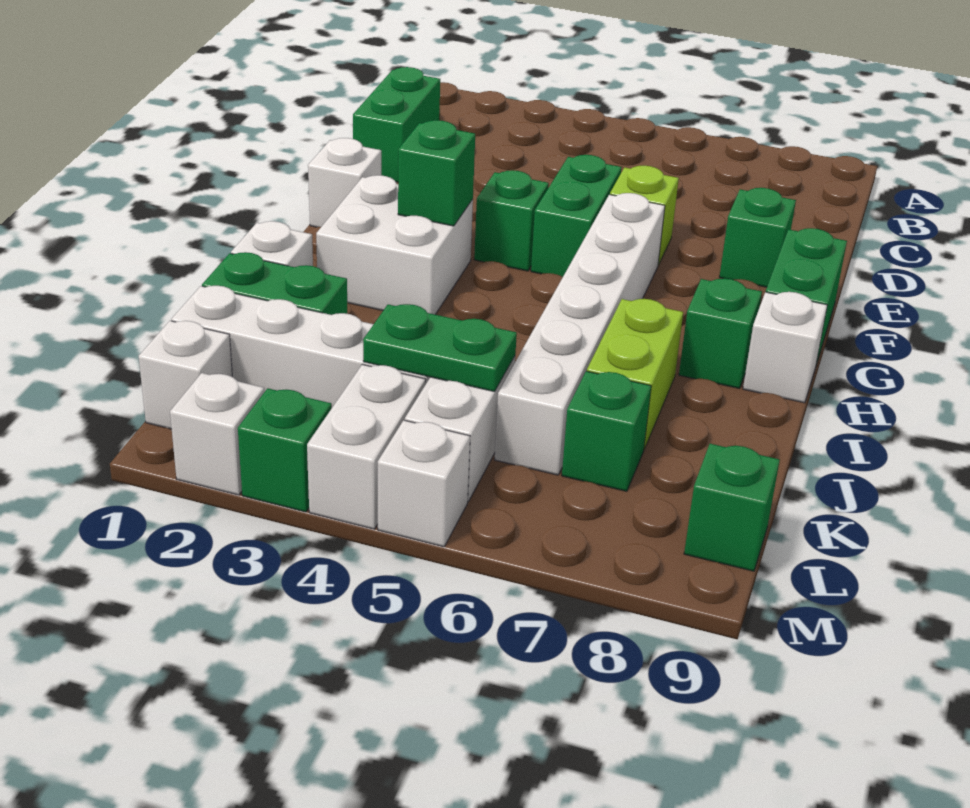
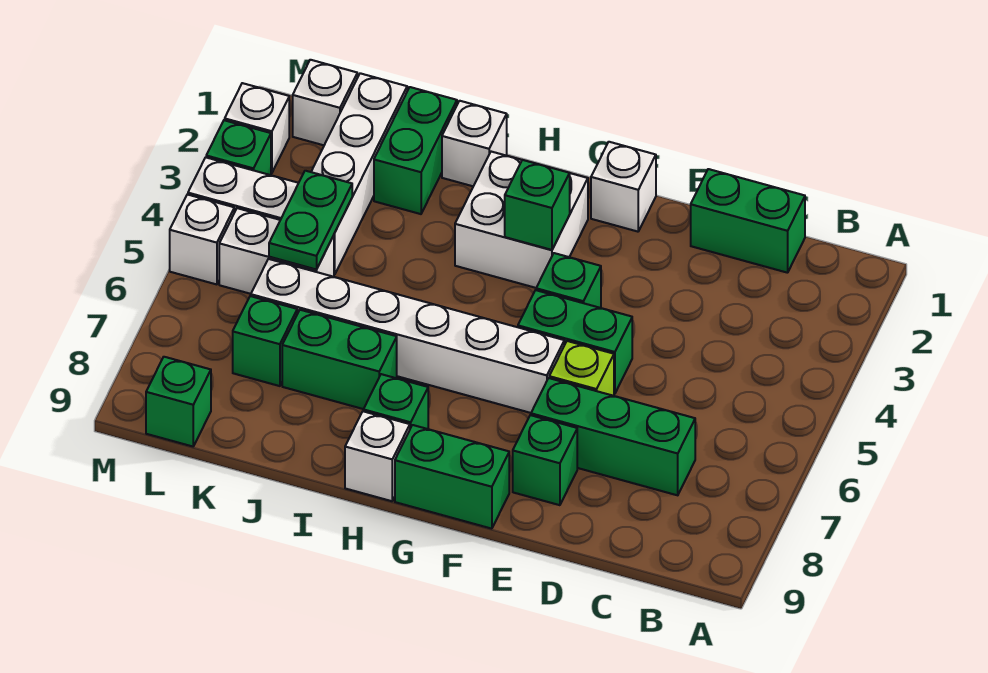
none -> green brick C7:E7 level 1
lime brick I7:J7 level 1 -> green brick I7:J7 level 1

